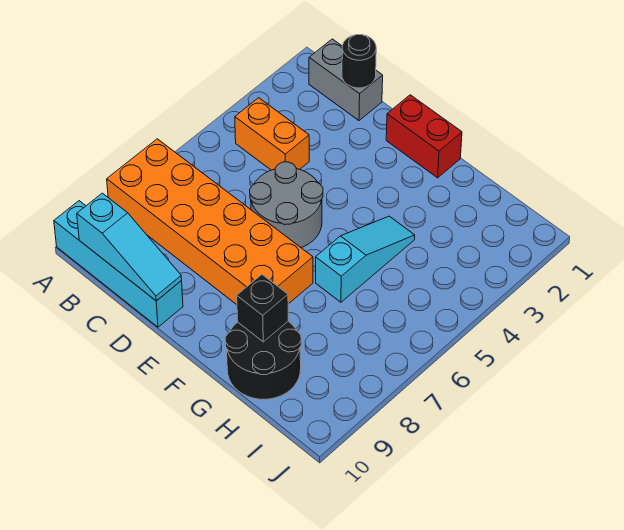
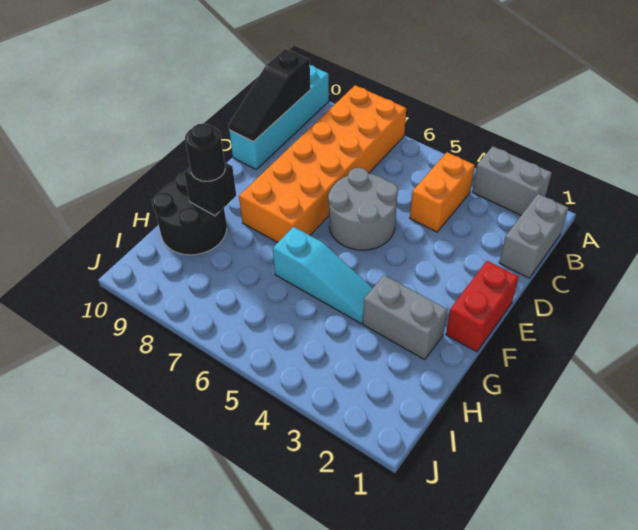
none -> grey brick A2:A3 level 1
cyan slope B10:D10 level 2 top B -> black slope B10:D10 level 2 top B
black round brick C1 level 2 -> black round brick G9 level 3
none -> grey brick G2:G3 level 1

